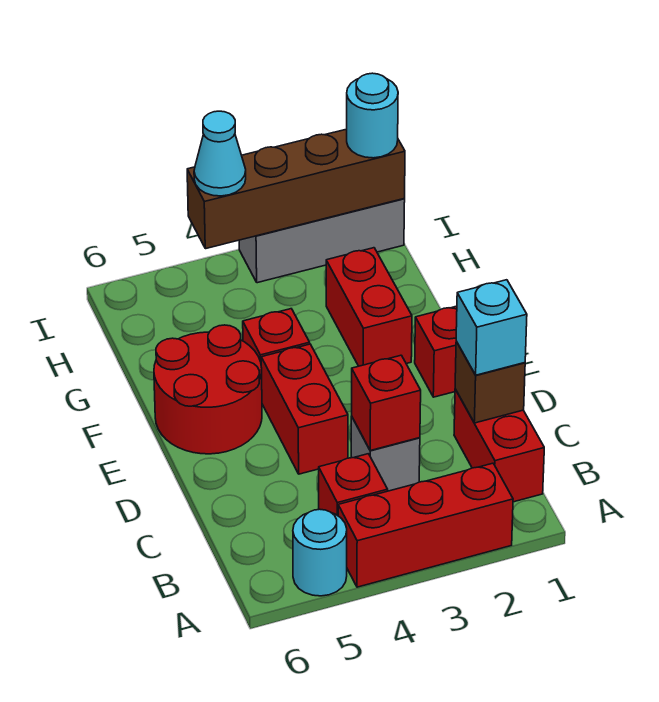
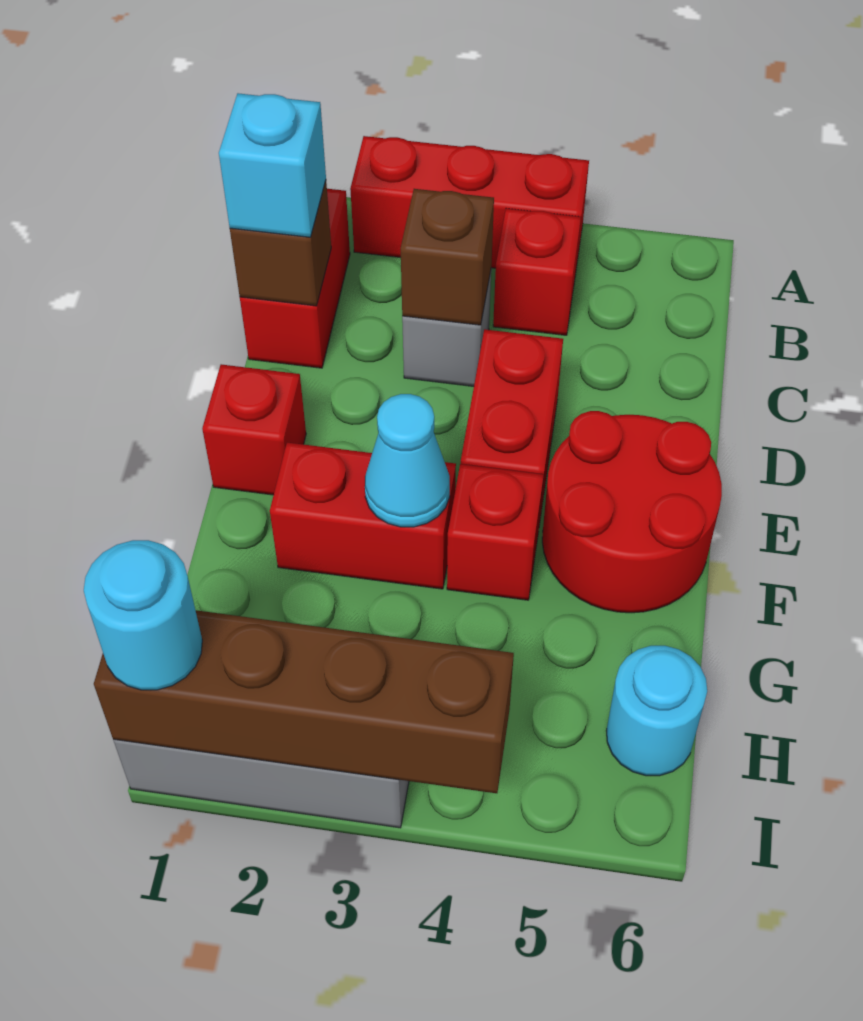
cyan round brick A5 level 1 -> cyan round brick H6 level 1
red brick C3 level 2 -> brown brick C3 level 2
red brick F2:G2 level 1 -> red brick F2:F3 level 1
cyan cone I4 level 3 -> cyan cone F3 level 2

